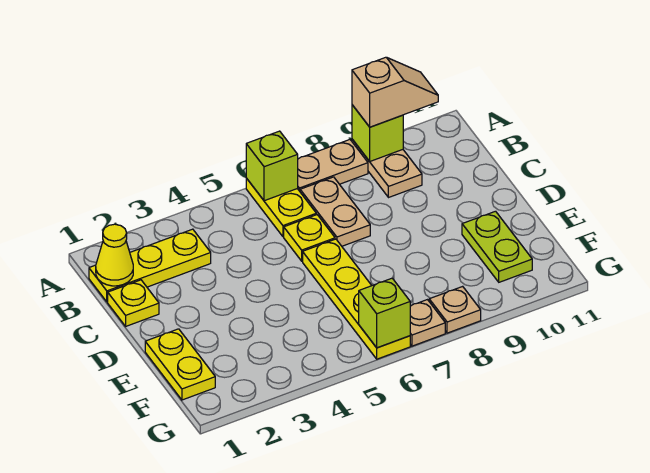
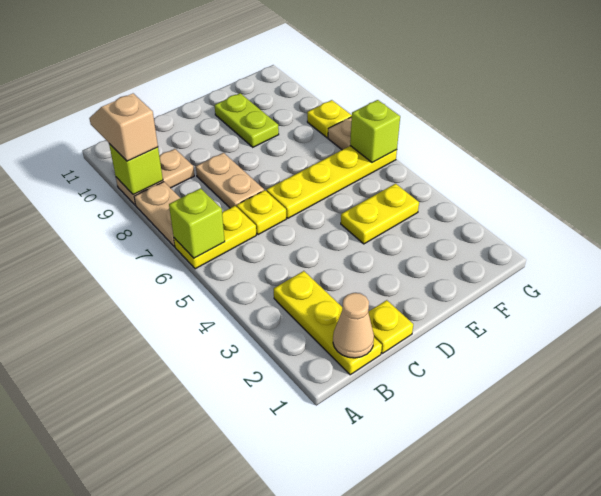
yellow cone B1 level 2 -> tan cone B1 level 2
tan plate B7:C7 level 1 -> tan plate C7:C8 level 1
yellow plate E1:F1 level 1 -> yellow plate E4:F4 level 1
lime plate E10:F10 level 1 -> lime plate E9:E10 level 1
tan plate G8 level 1 -> yellow plate G8 level 1

